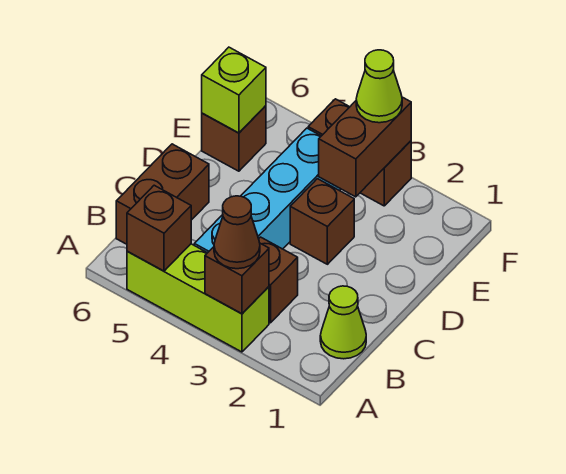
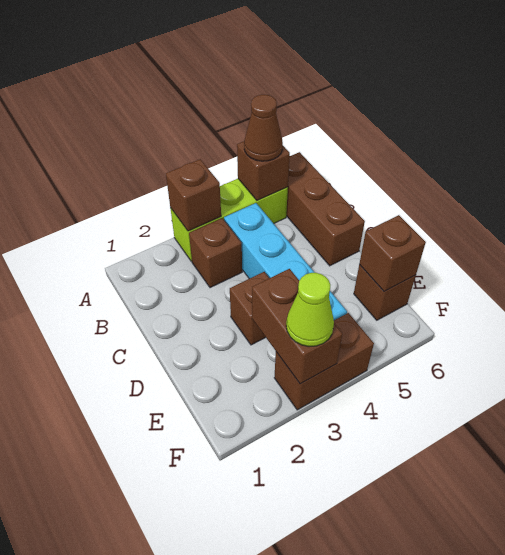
brown cone A3 level 3 -> brown cone A5 level 3
lime cone B1 level 1 -> none
brown brick B6:C6 level 1 -> brown brick A6:C6 level 1
lime brick E6 level 2 -> brown brick E6 level 2

